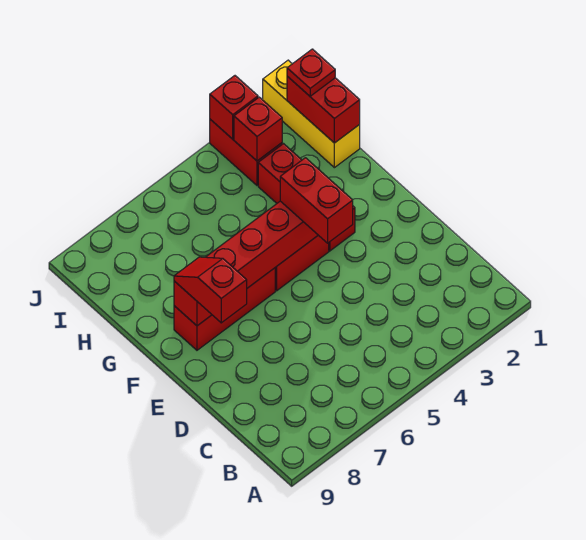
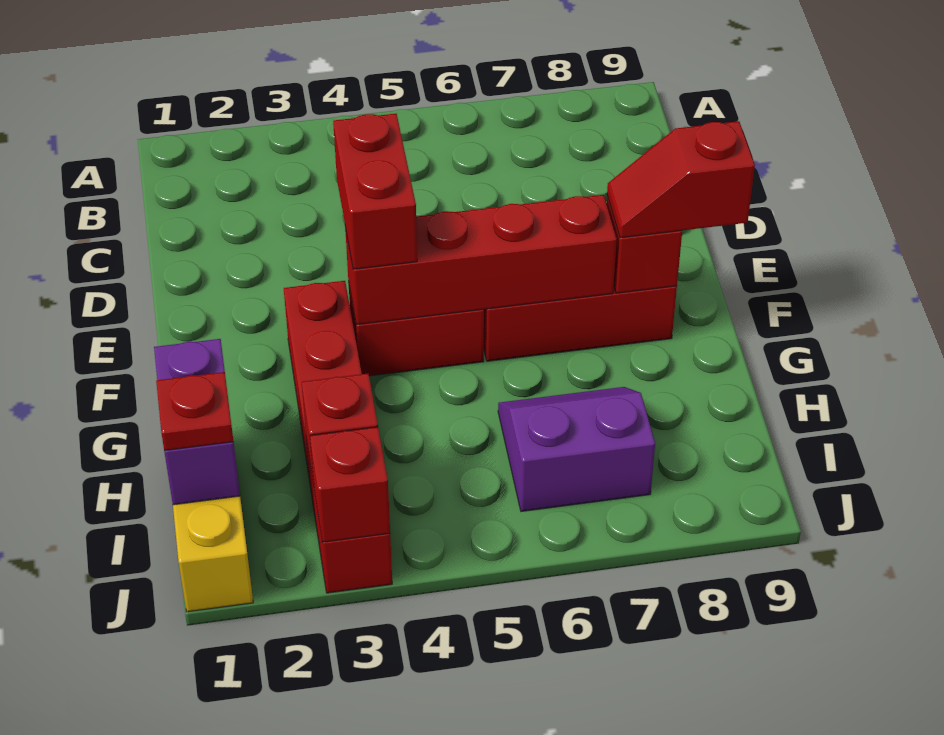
red slope E8:F8 level 3 top E -> red slope F8:F9 level 3 top 9
red brick H1:I1 level 2 -> purple brick H1:I1 level 2
none -> purple slope H6:I7 level 1 top I

